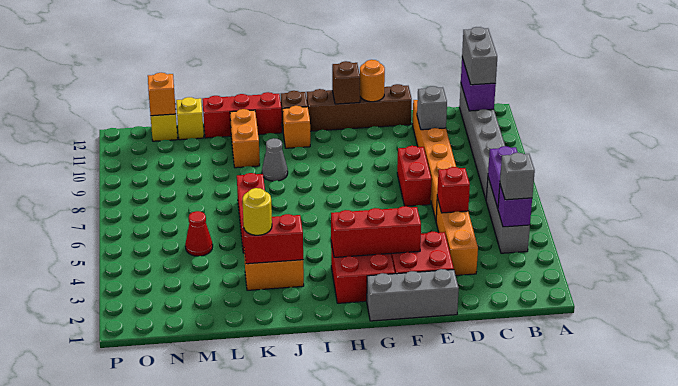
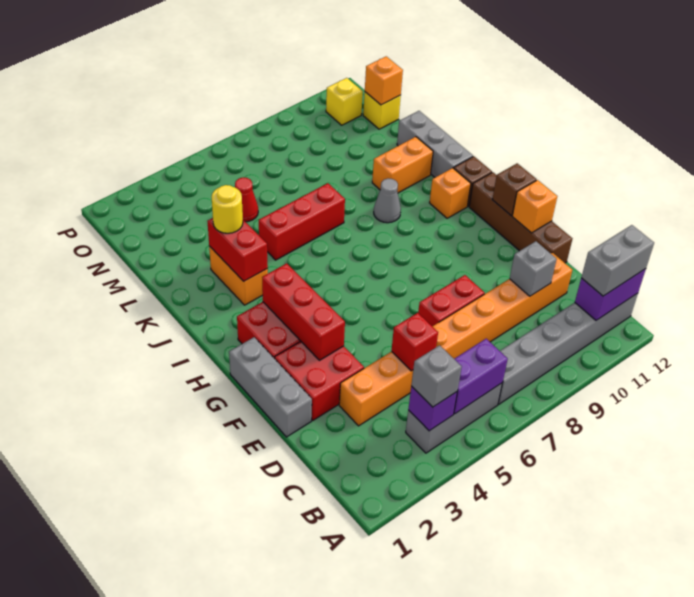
orange round brick F12 level 2 -> orange brick F12 level 2
red brick J12:L12 level 1 -> grey brick J12:L12 level 1
yellow brick M12 level 1 -> yellow brick O11 level 1

